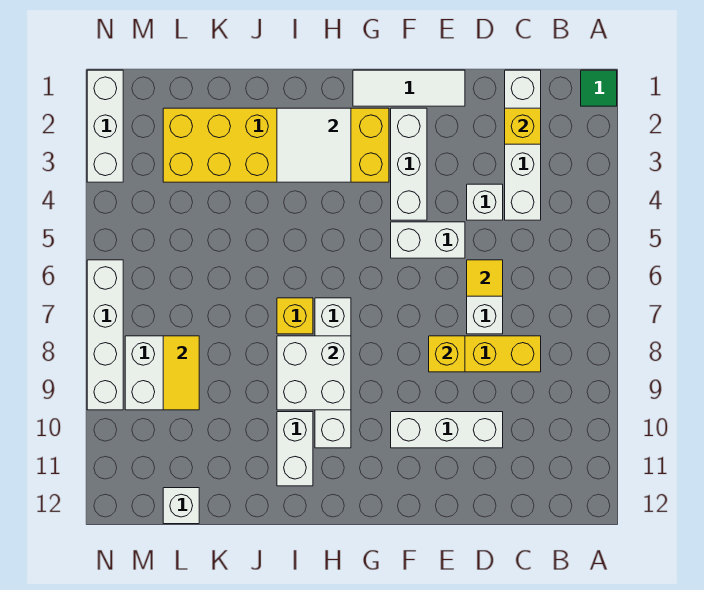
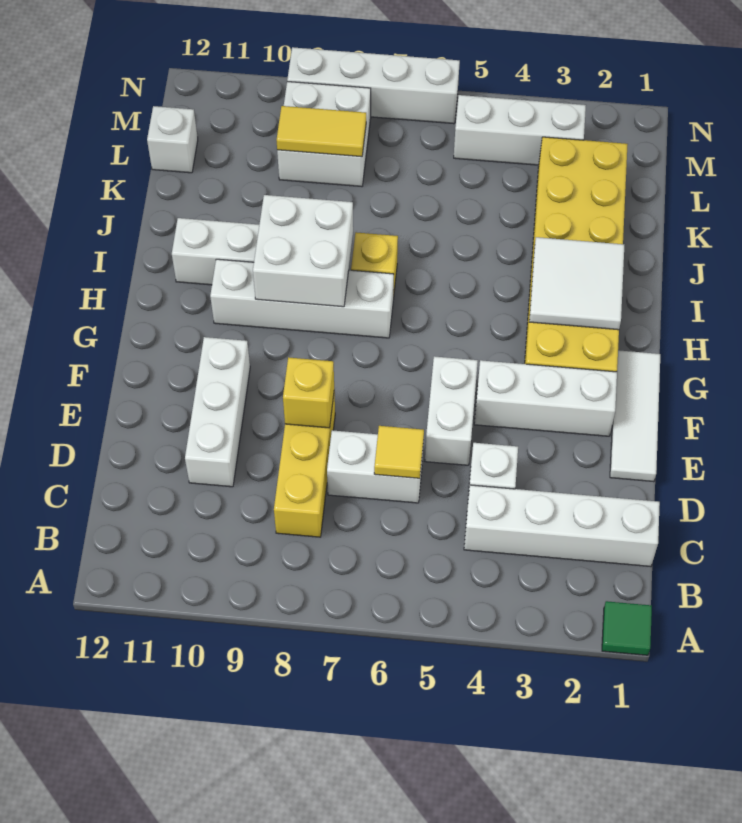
yellow brick C2 level 2 -> none
white brick N1:N3 level 1 -> white brick M3:M5 level 1

